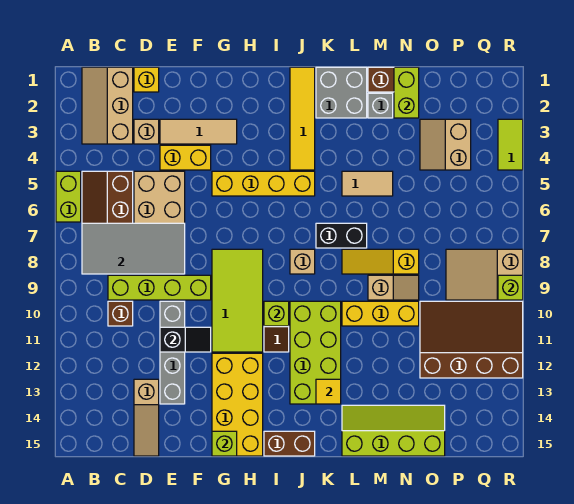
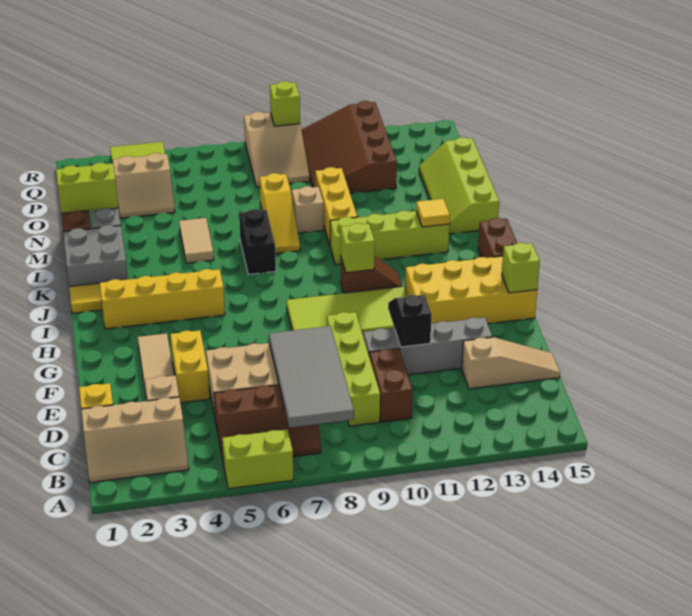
brown brick C10 level 1 -> brown brick C10:D10 level 1
yellow brick G5:J5 level 1 -> yellow brick I2:I5 level 1
tan brick J8 level 1 -> none
lime brick J10:K13 level 1 -> lime brick K10:K13 level 1

